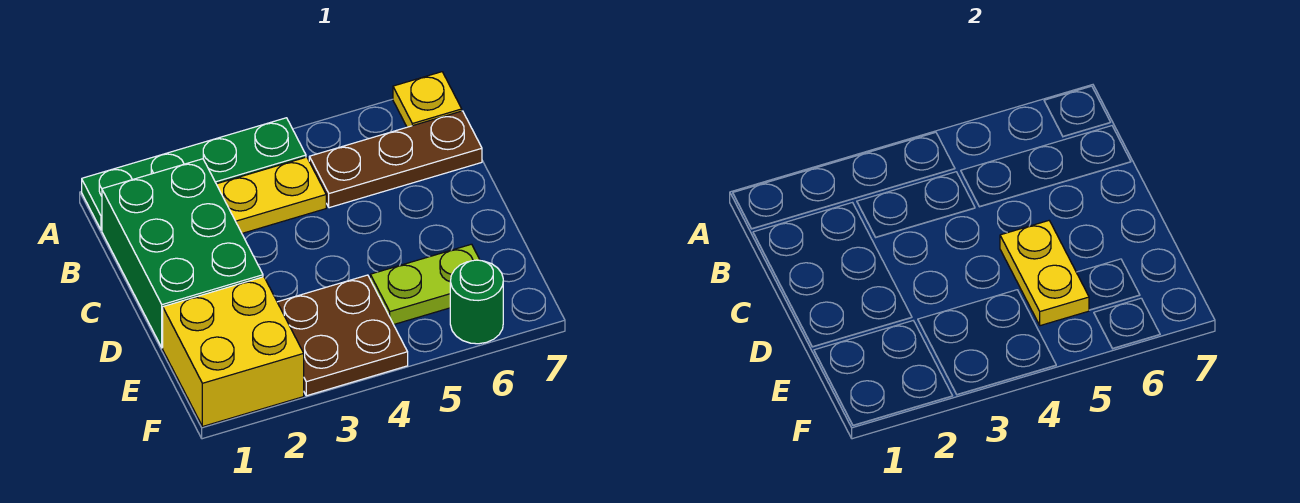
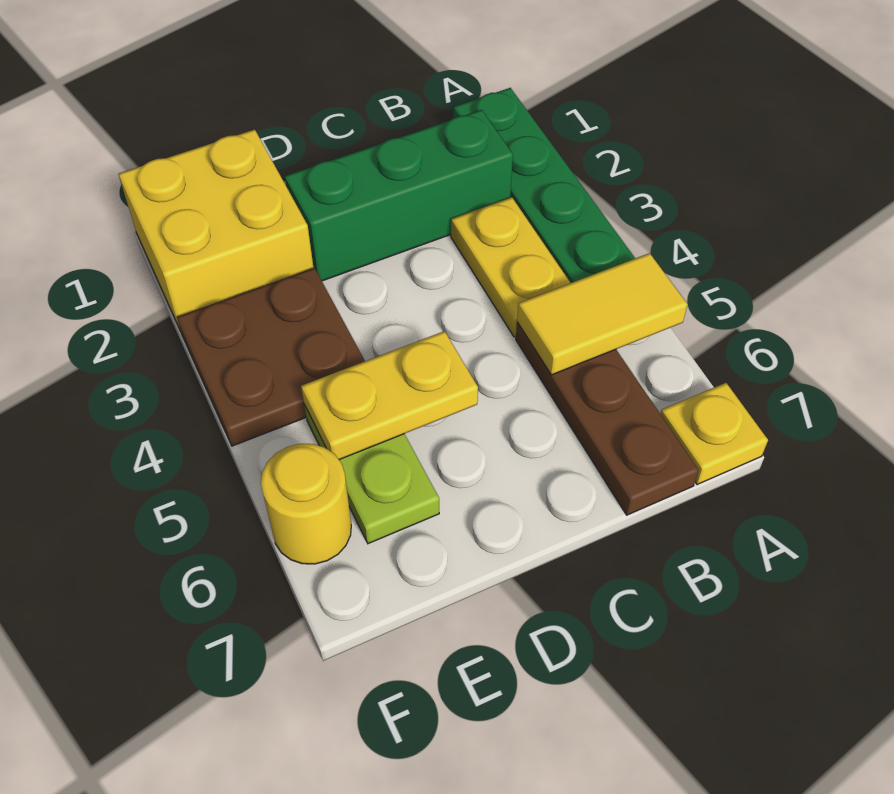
none -> yellow tile A5:B5 level 2
green brick B1:D2 level 1 -> green brick B2:D2 level 1
green round brick F6 level 1 -> yellow round brick F6 level 1

